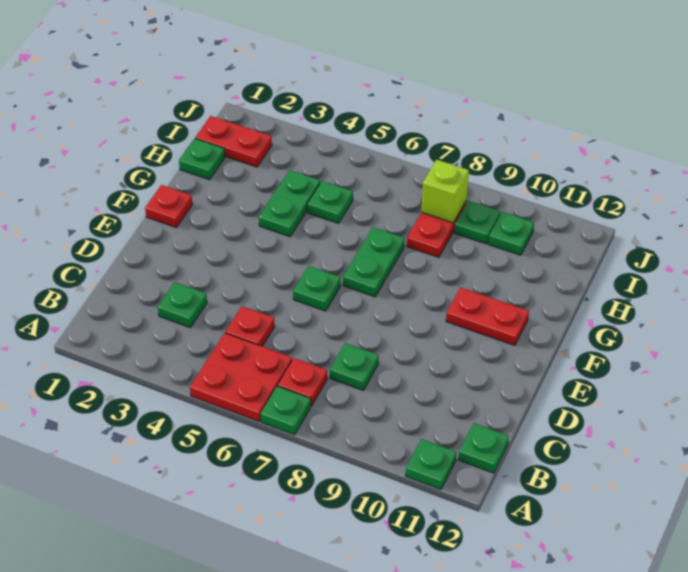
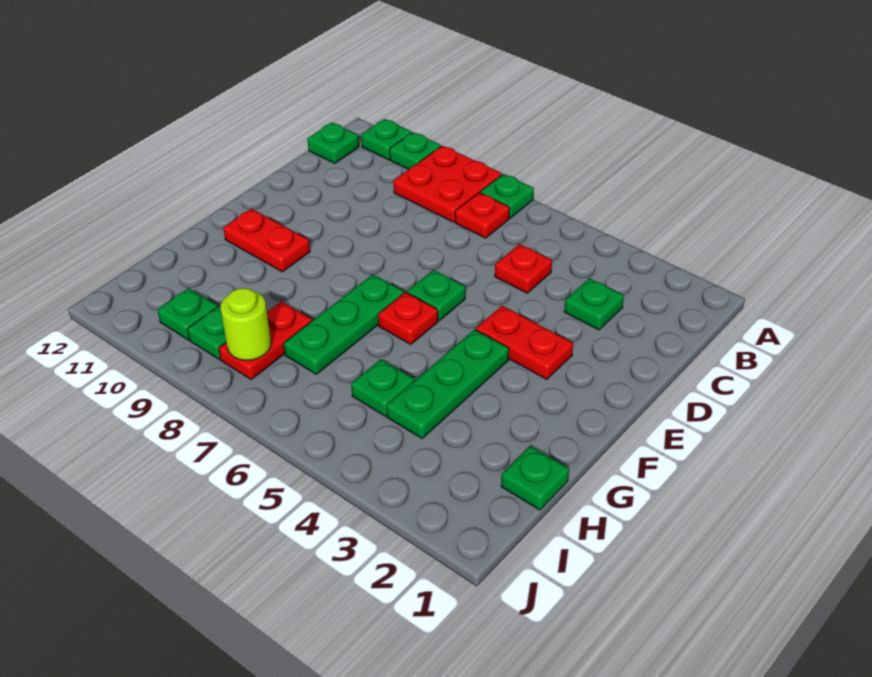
red plate A5:B6 level 1 -> red plate A8:B9 level 1
green plate C8 level 1 -> green plate A10 level 1
red plate F1 level 1 -> red plate F6 level 1
green plate F7:G7 level 1 -> green plate F7:H7 level 1
green plate G4:H4 level 1 -> green plate F4:H4 level 1
red plate I1:I2 level 1 -> red plate E3:E4 level 1
lime brick I8 level 2 -> lime round brick I8 level 2

